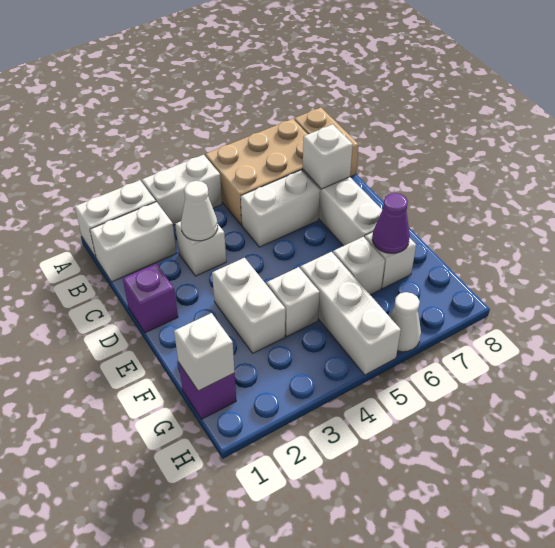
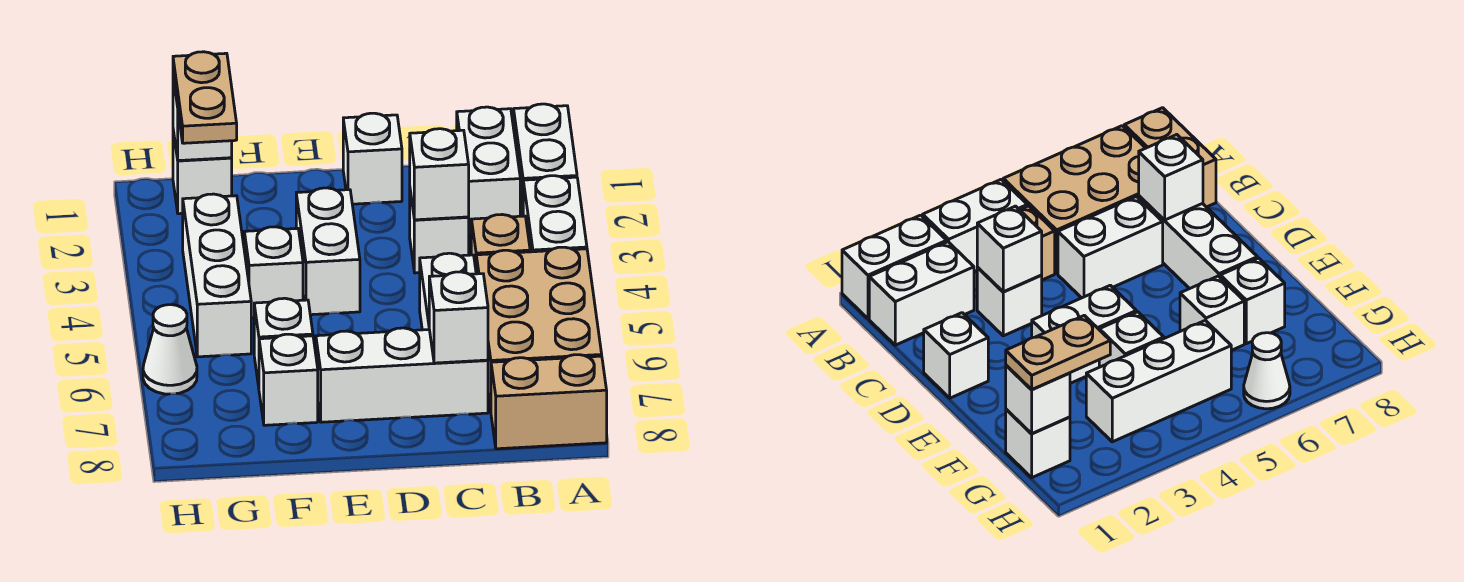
none -> tan brick B4 level 1
white cone C3 level 2 -> white brick C3 level 2
purple brick D1 level 1 -> white brick D1 level 1
white brick E3:F3 level 1 -> white brick E3:E4 level 1
white brick F5:H5 level 1 -> white brick G3:G5 level 1
purple cone F7 level 2 -> none
purple brick G1 level 1 -> white brick G1 level 1
none -> tan plate G1:G2 level 3

